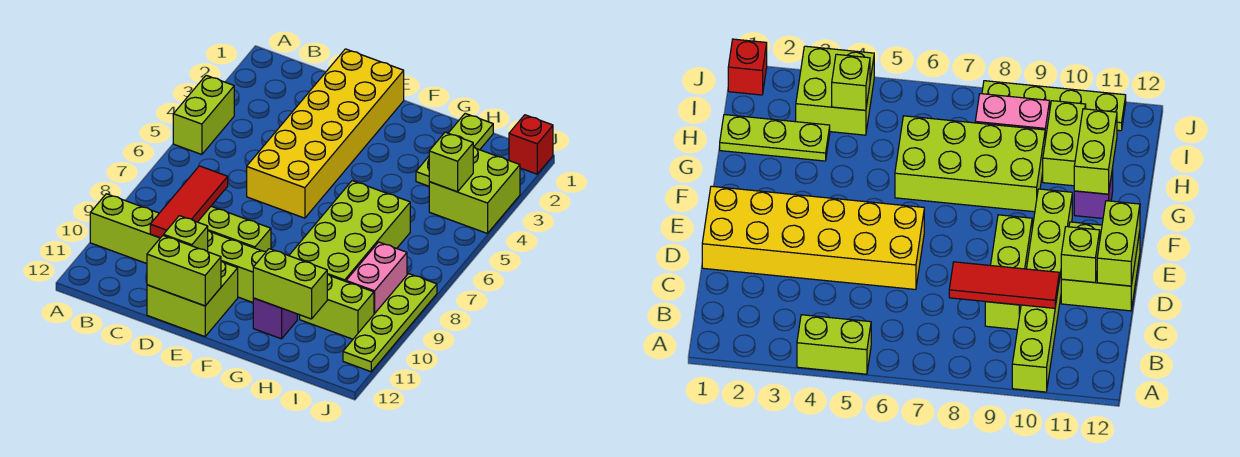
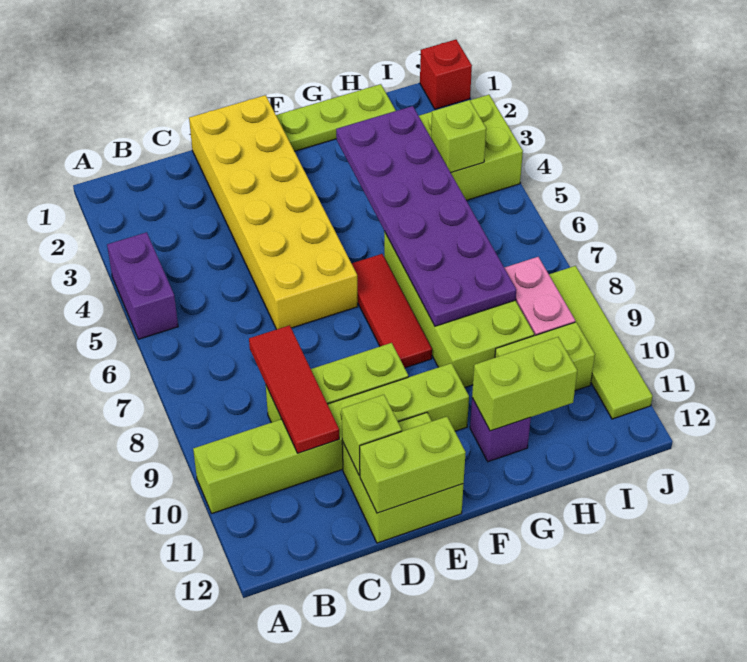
lime brick A4:A5 level 1 -> purple brick A4:A5 level 1
none -> red tile F6:F8 level 1
none -> purple plate G3:H8 level 2
lime plate H1:H3 level 1 -> lime plate F1:H1 level 1
lime plate J8:J11 level 1 -> lime tile J8:J11 level 1

